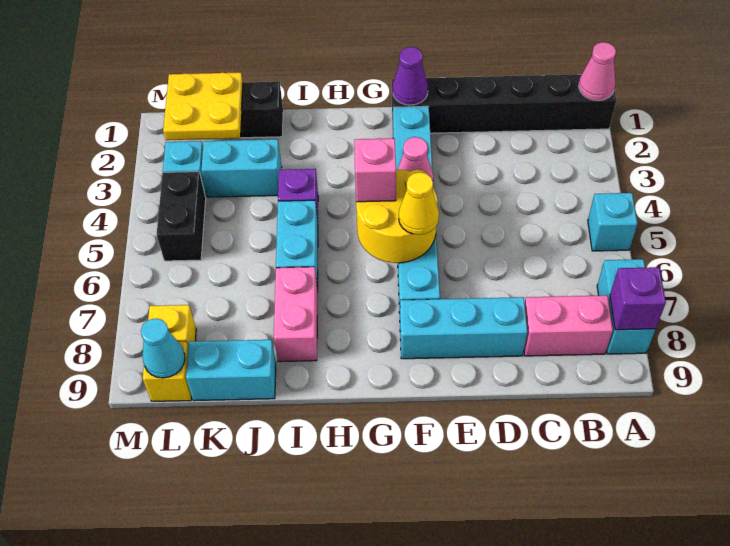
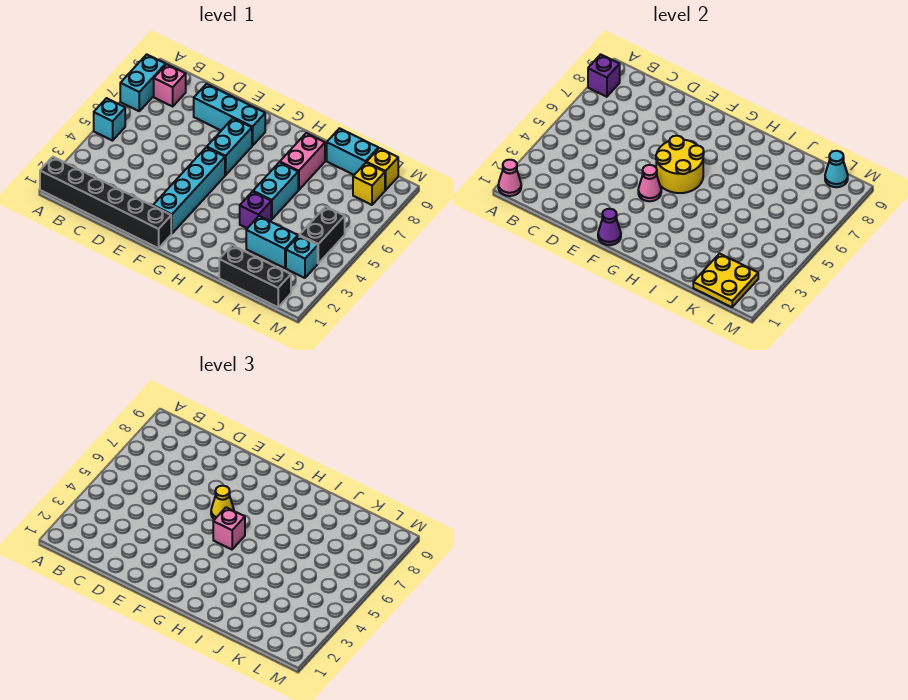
pink brick B8:C8 level 1 -> pink brick B8 level 1

